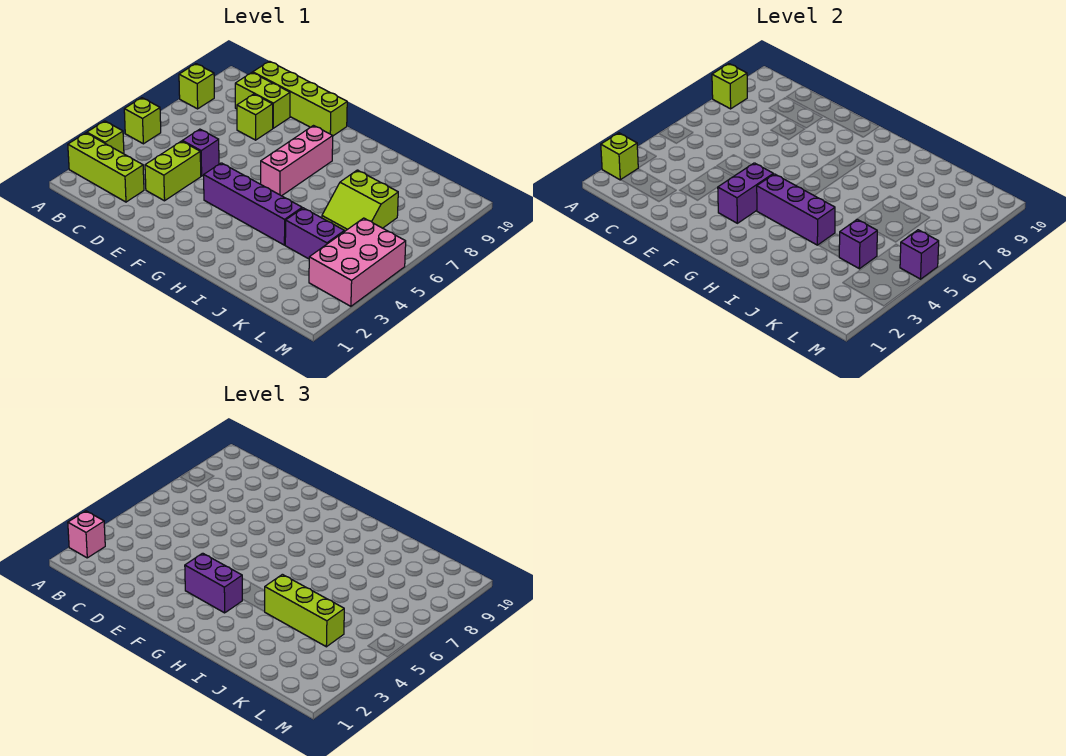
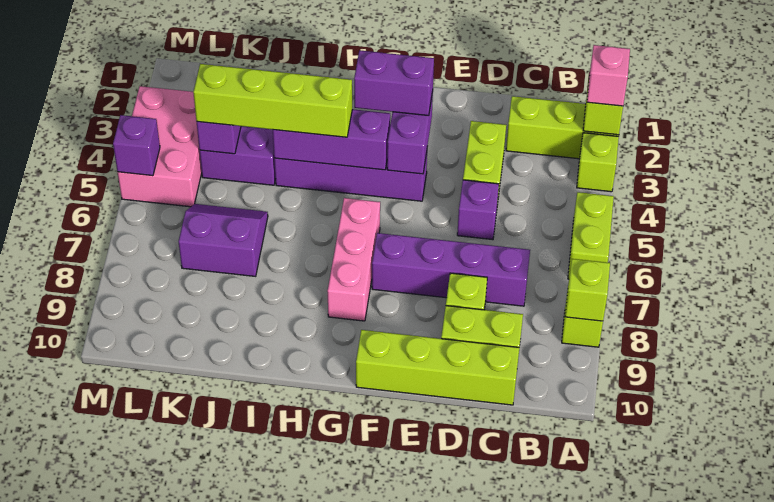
lime brick A5 level 1 -> lime brick A5:A6 level 1
none -> purple brick C7:F7 level 1
lime brick I4:K4 level 3 -> lime brick H4:K4 level 3
lime slope J6:K7 level 1 top 7 -> purple slope J6:K7 level 1 top 7

